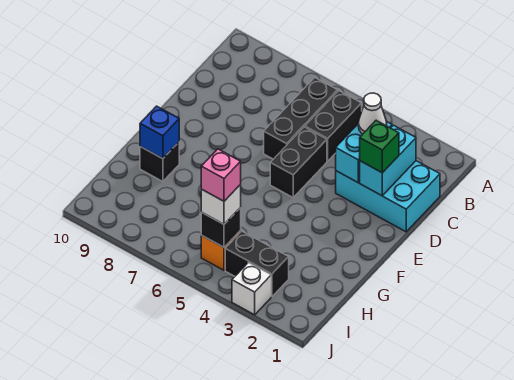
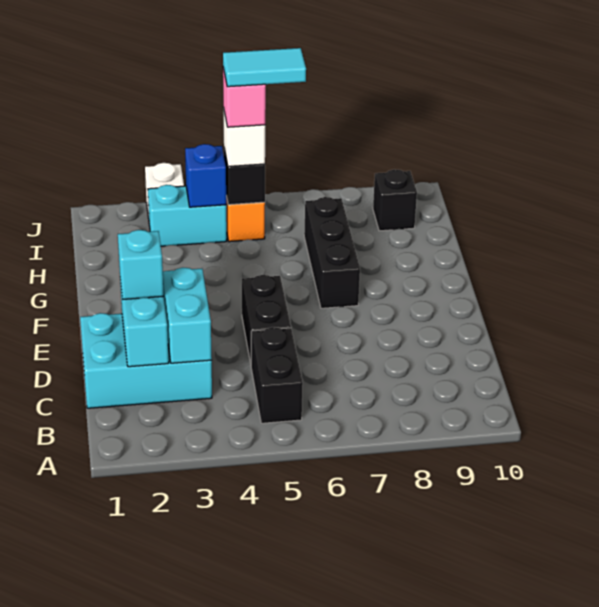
black brick B6:D6 level 1 -> black brick F7:H7 level 1
white cone C3 level 3 -> none
green brick D2 level 3 -> cyan brick D2 level 3
black brick G9 level 1 -> black brick I9 level 1
blue brick G9 level 2 -> blue brick I4 level 2
black brick I3:I4 level 1 -> cyan brick I3:I4 level 1
none -> cyan tile I5:I6 level 5

